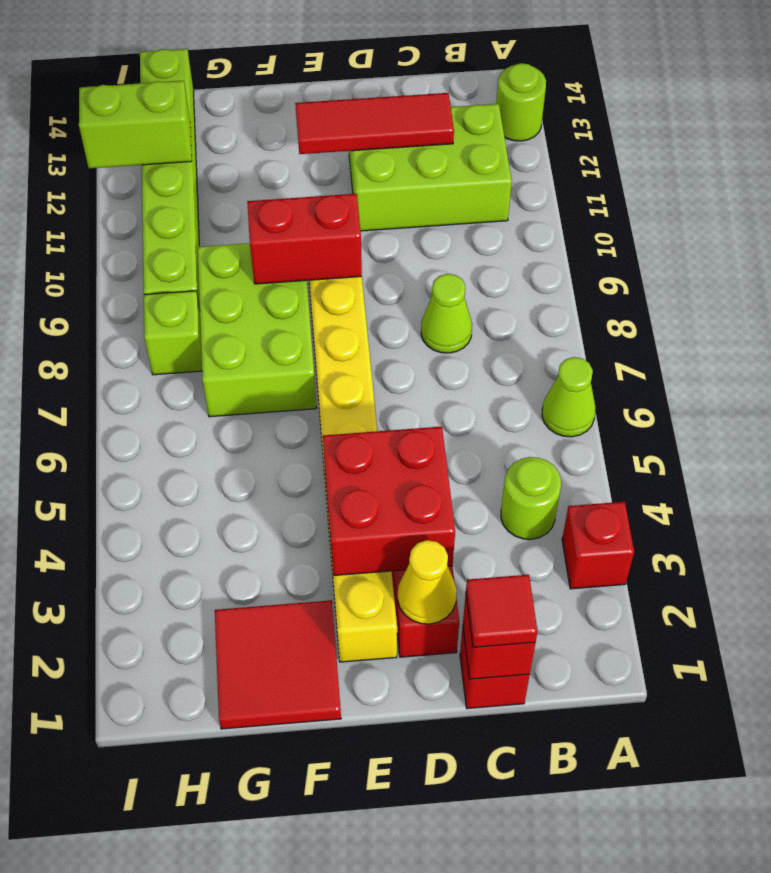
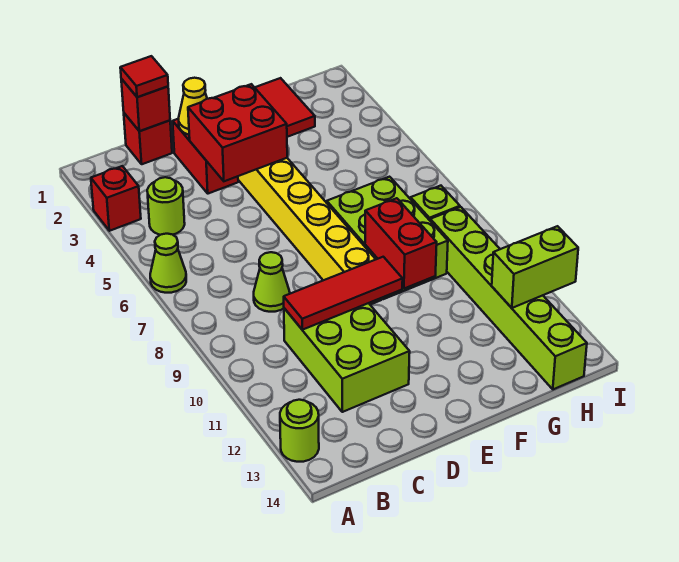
lime brick B11:D12 level 1 -> lime brick C10:D12 level 1
red tile C12:E12 level 2 -> red tile C10:E10 level 2
red brick E9:F9 level 2 -> red brick F9:F10 level 2

